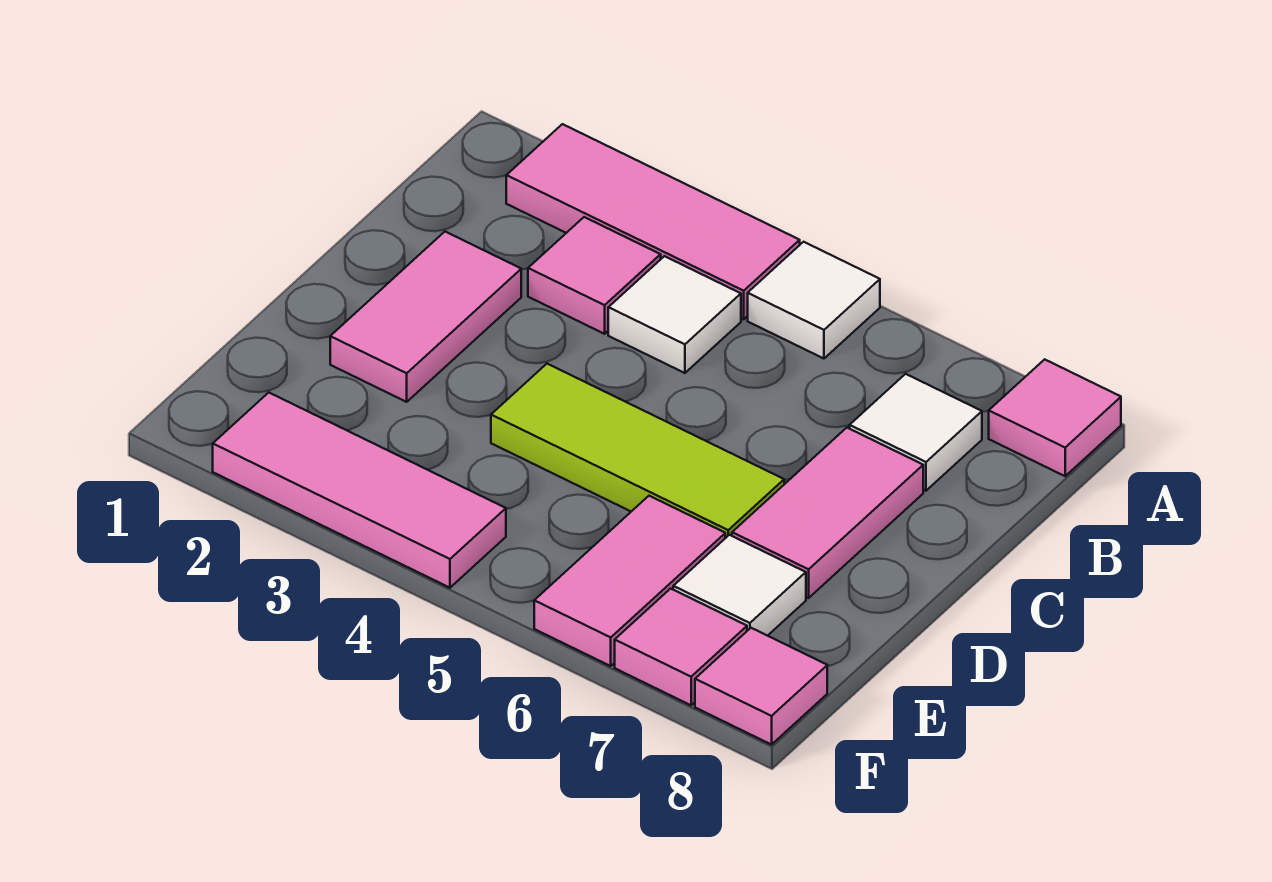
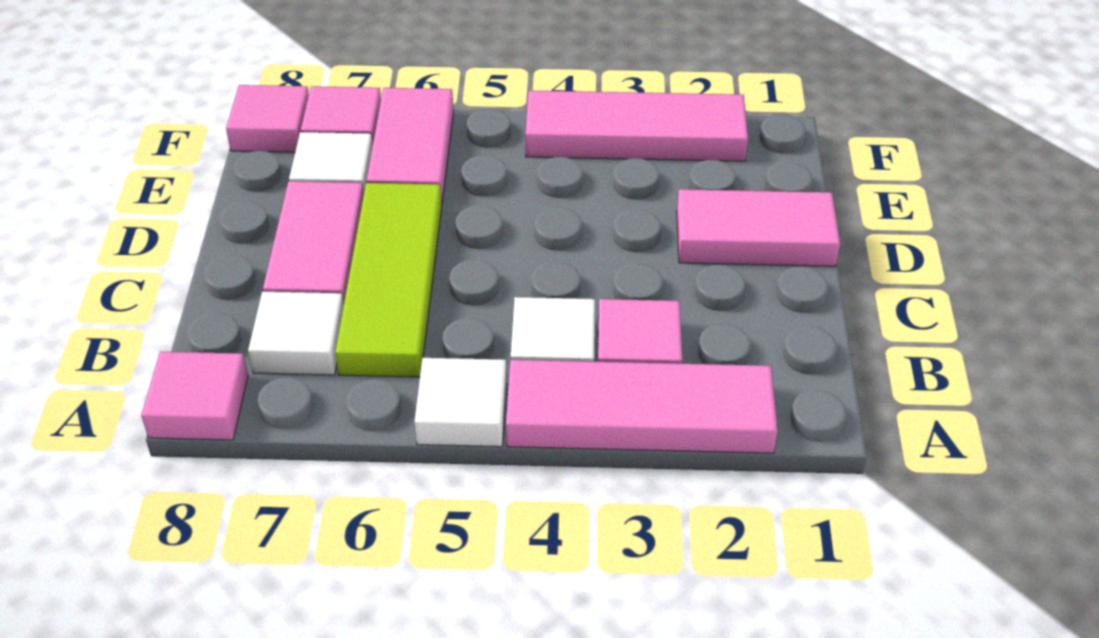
pink tile C2:D2 level 1 -> pink tile D1:D2 level 1
lime tile D4:D6 level 1 -> lime tile B6:D6 level 1

